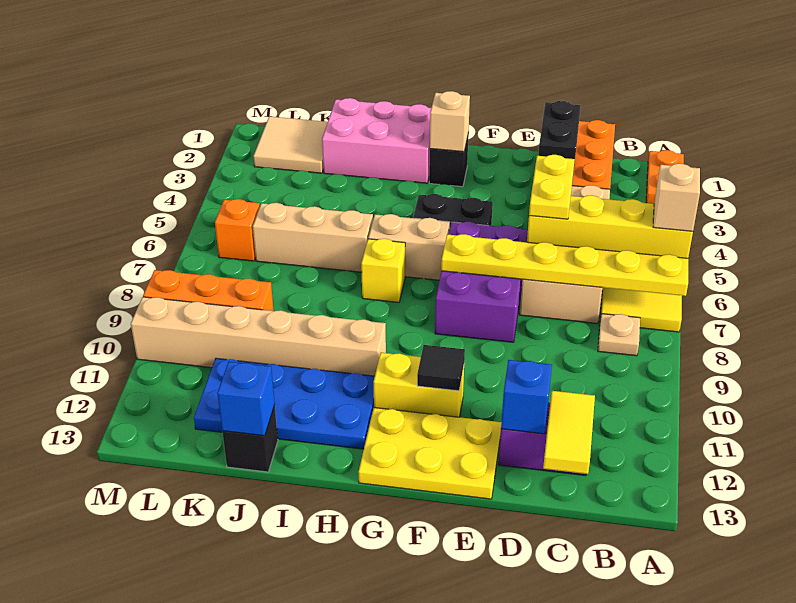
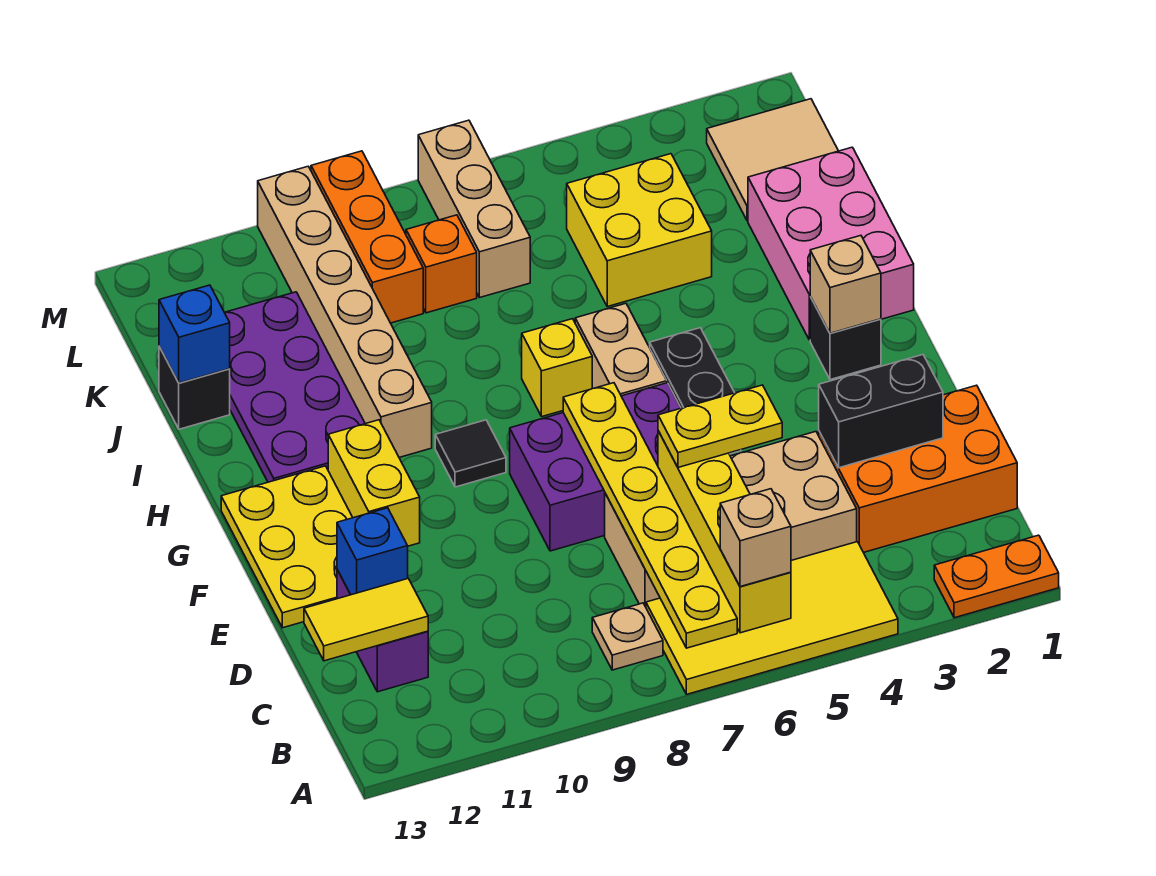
black tile F11 level 2 -> black tile G9 level 1
blue plate H11:K12 level 1 -> purple plate H11:K12 level 1
tan brick I6:K6 level 1 -> tan brick K7:M7 level 1
none -> yellow brick J4:K5 level 1
orange brick L6 level 1 -> orange brick K8 level 1

